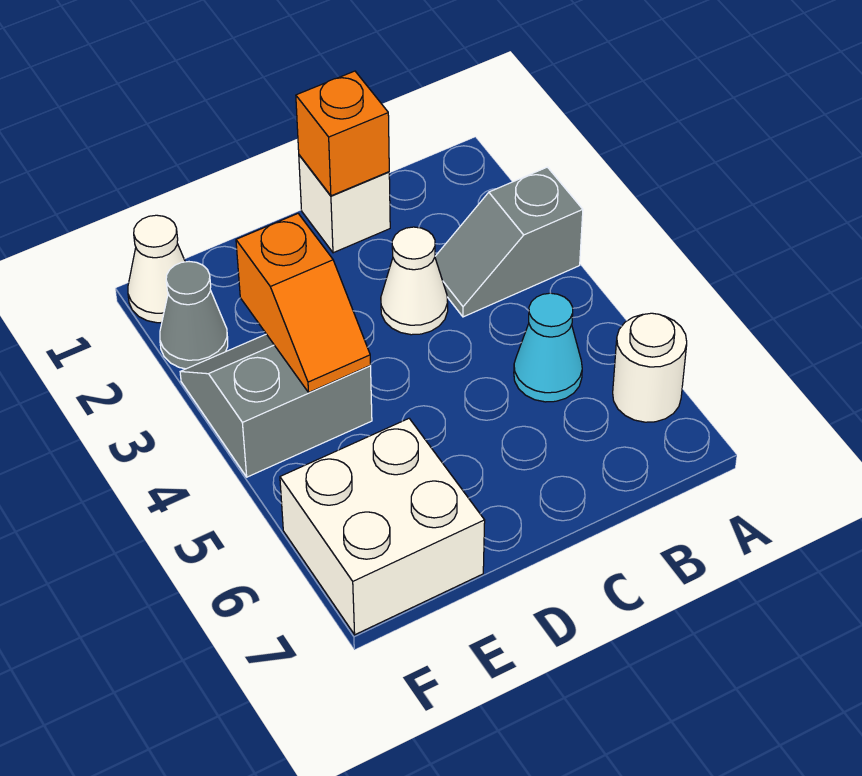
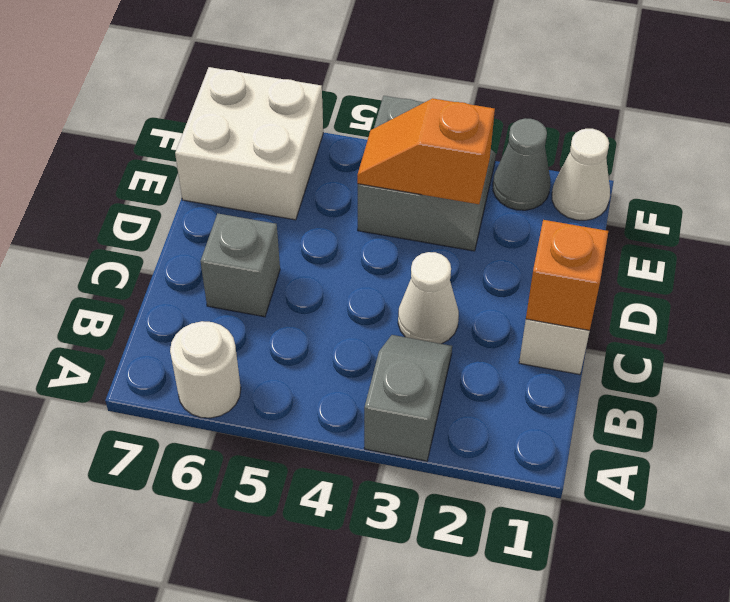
cyan cone B5 level 1 -> none
none -> grey brick C6 level 1

